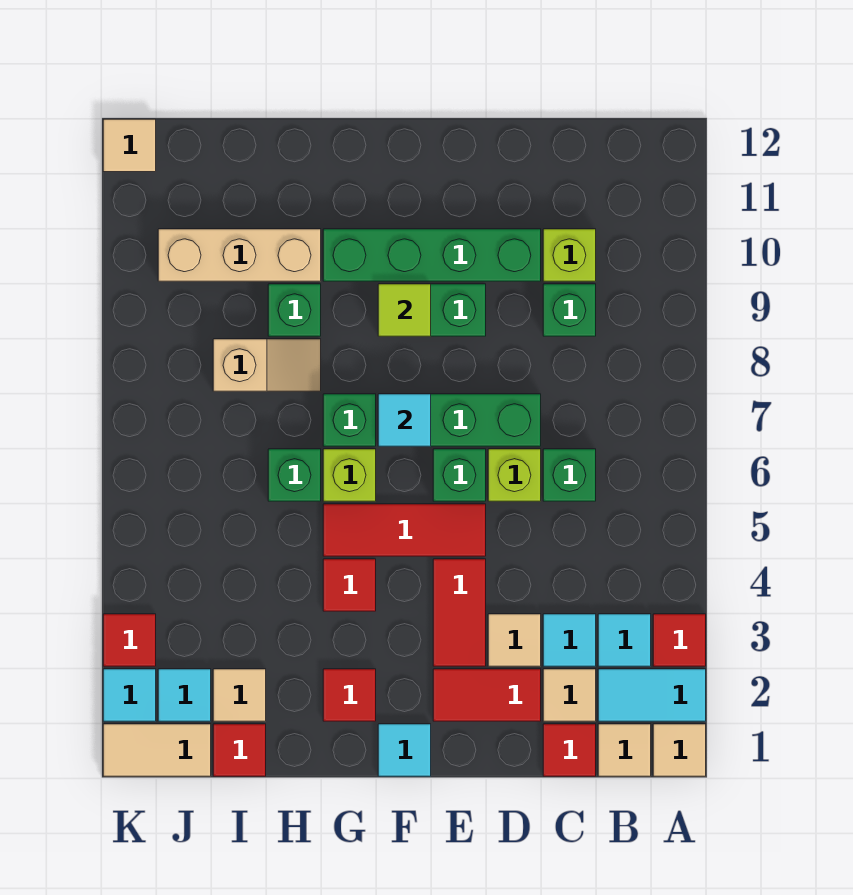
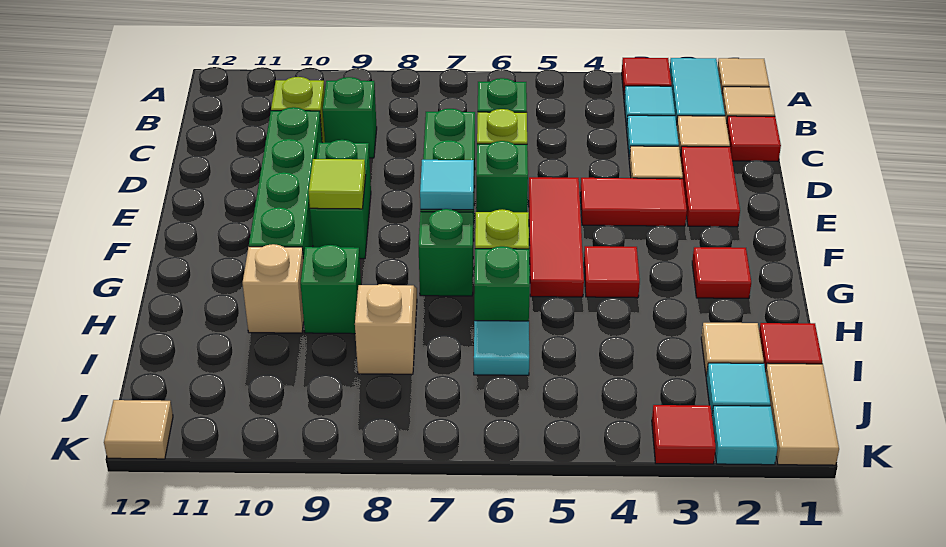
cyan tile F1 level 1 -> cyan tile I6 level 1
tan brick H10:J10 level 1 -> tan brick H10 level 1

